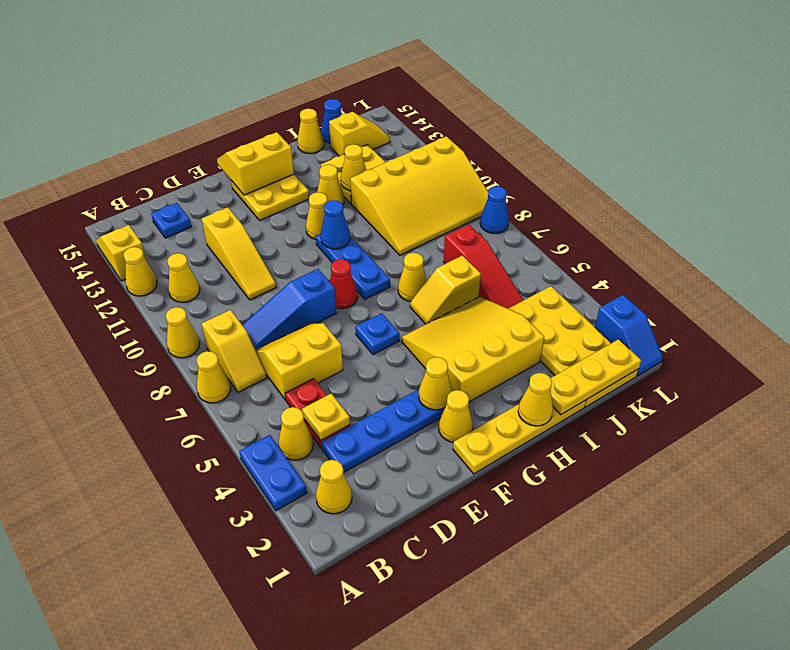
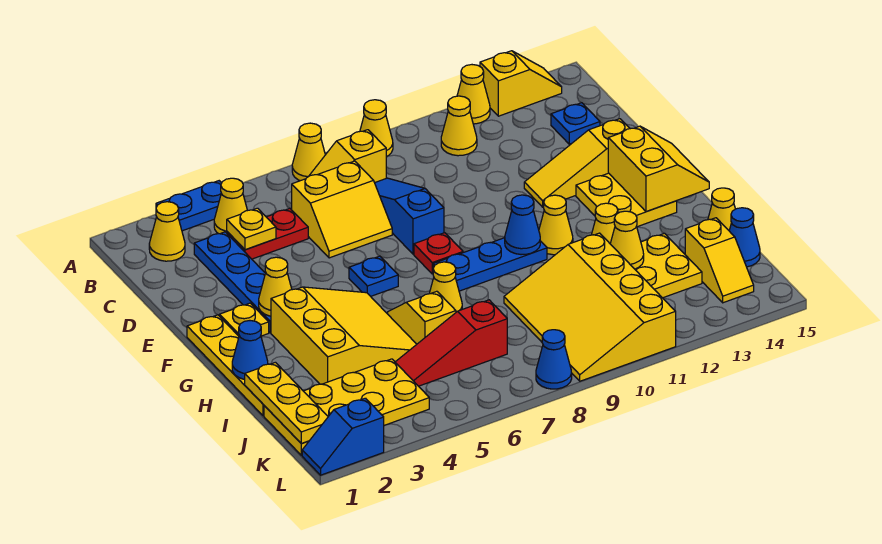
yellow slope C6:D7 level 1 top 6 -> yellow slope C6:D7 level 1 top C
yellow slope D10:D12 level 1 top 12 -> yellow slope E12:E14 level 1 top 14
yellow cone F2 level 1 -> yellow plate F2 level 1
red cone F8 level 1 -> red plate F8 level 1
yellow cone H1 level 2 -> blue cone H1 level 2

